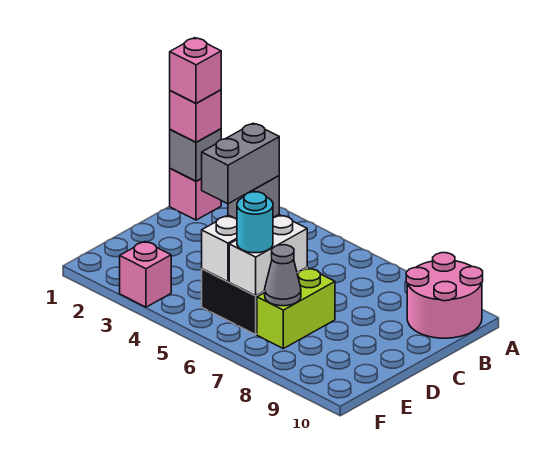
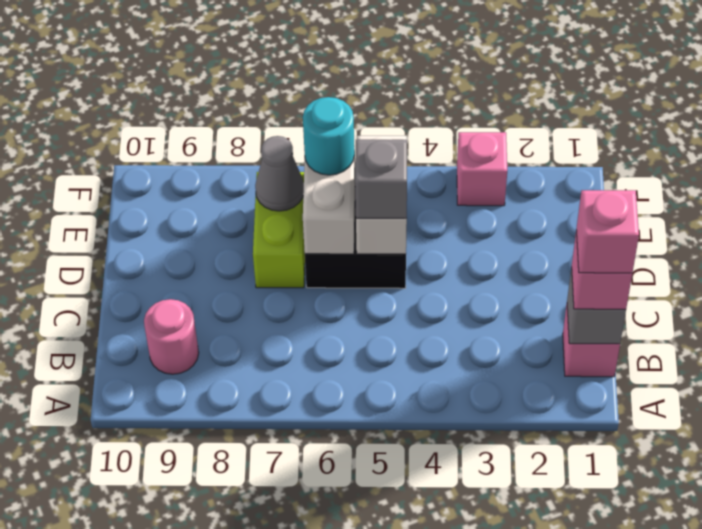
pink round brick A9:B10 level 1 -> pink round brick B9 level 1
grey brick D5:E5 level 4 -> none

